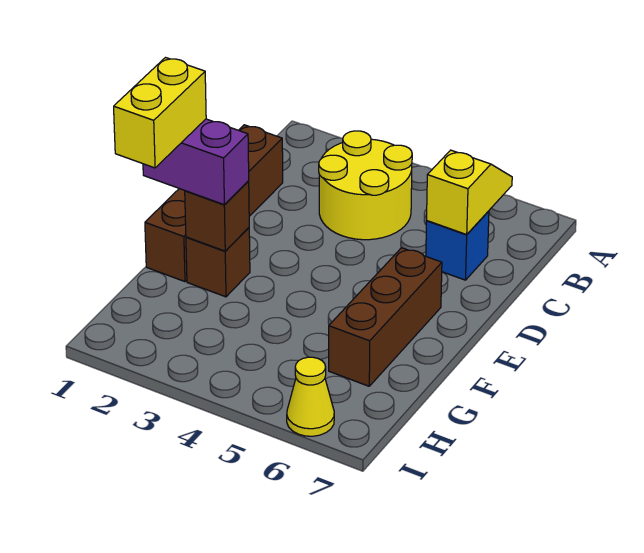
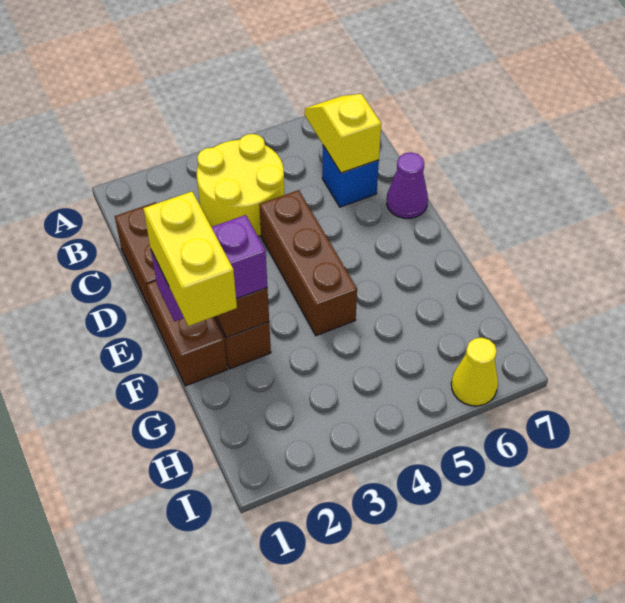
none -> purple cone D7 level 1
brown brick E6:G6 level 1 -> brown brick D4:F4 level 1

